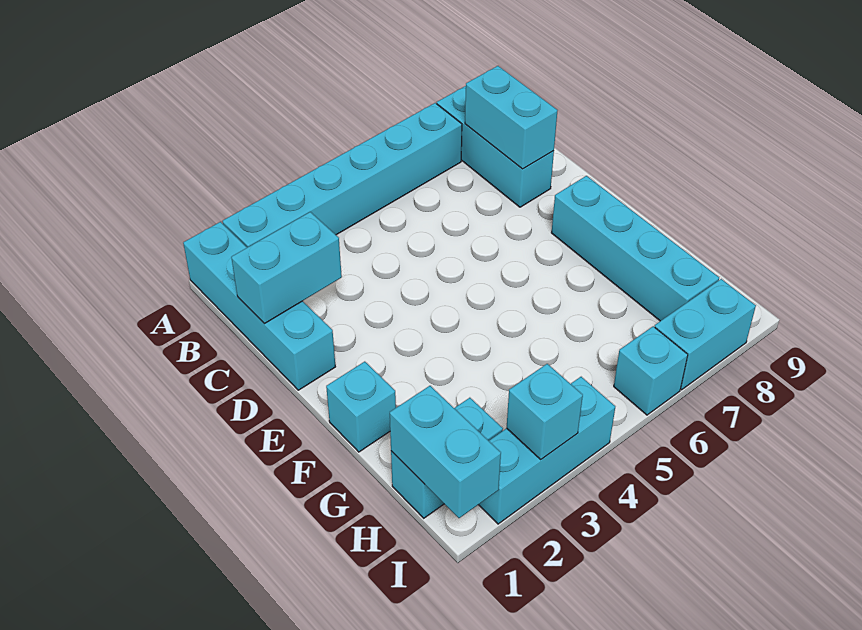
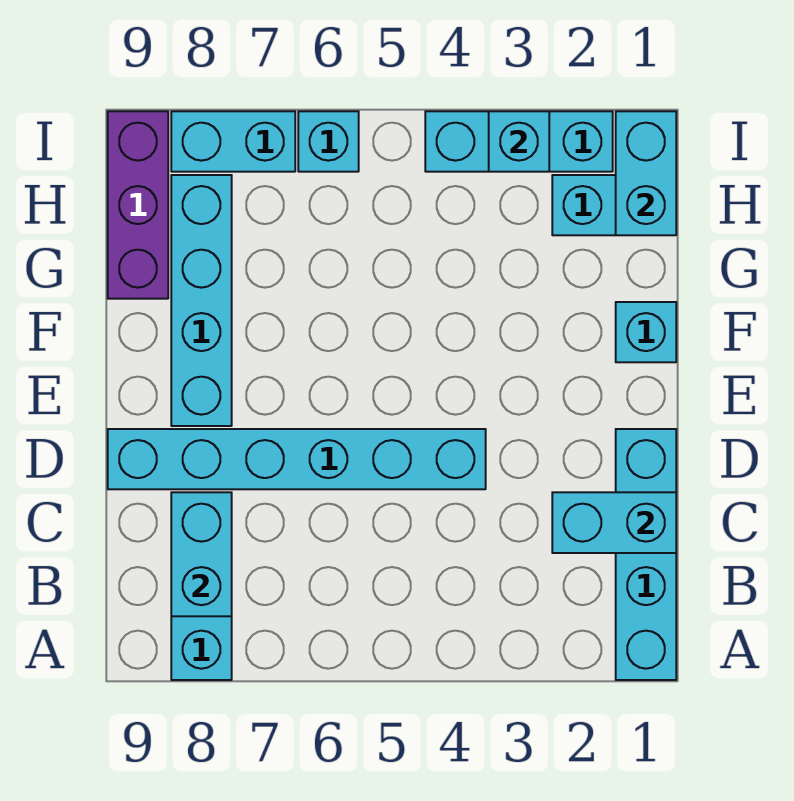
cyan brick A2:A7 level 1 -> cyan brick D4:D9 level 1
none -> purple brick G9:I9 level 1

